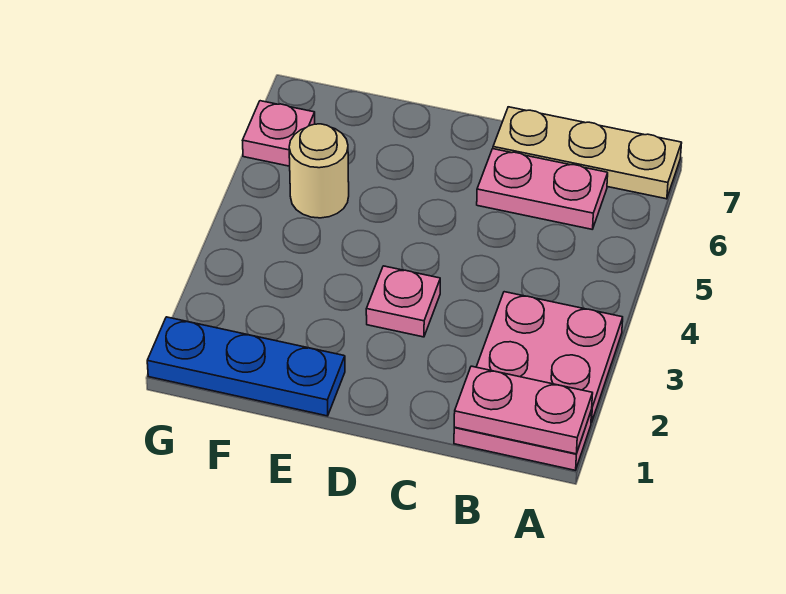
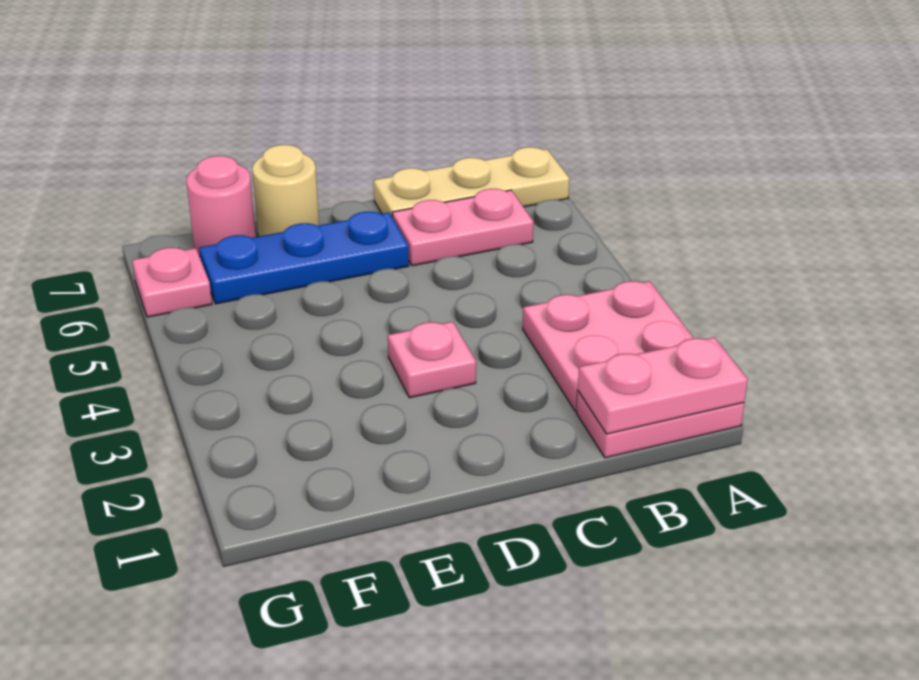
blue plate E1:G1 level 1 -> blue plate D6:F6 level 1
tan round brick F5 level 1 -> tan round brick E7 level 1
none -> pink round brick F7 level 1

